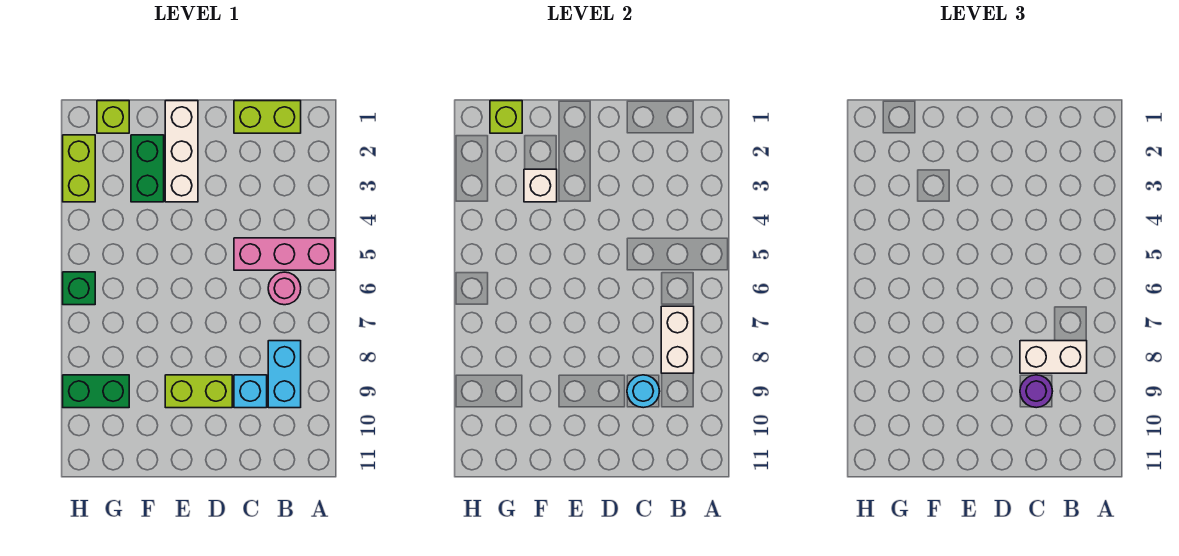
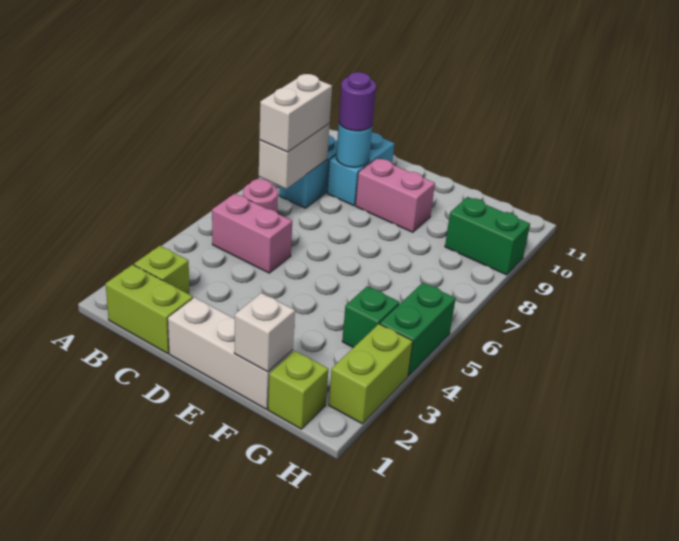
pink brick A5:C5 level 1 -> pink brick B5:C5 level 1
white brick B8:C8 level 3 -> white brick B7:B8 level 3
cyan brick C9 level 1 -> cyan brick C9:C10 level 1
lime brick D9:E9 level 1 -> pink brick D9:E9 level 1
white brick E1:E3 level 1 -> white brick D1:F1 level 1
green brick F2:F3 level 1 -> green brick H4:H5 level 1
white brick F3 level 2 -> white brick F1 level 2
lime brick G1 level 2 -> lime brick B2 level 1
green brick H6 level 1 -> green brick G4 level 1

